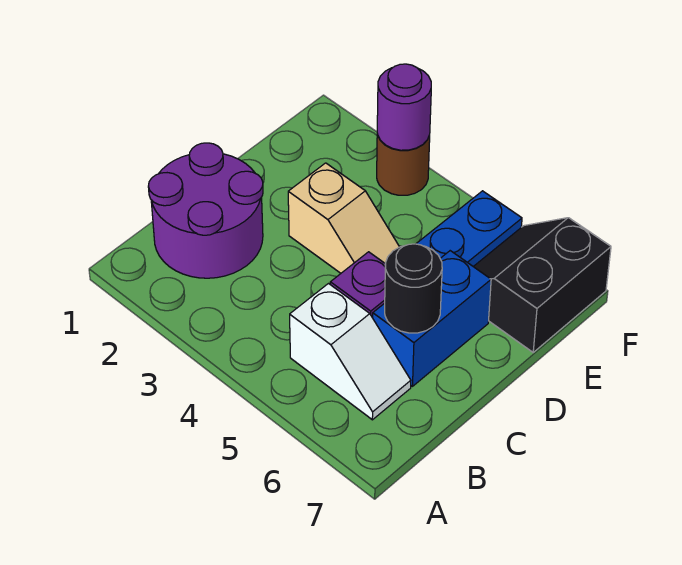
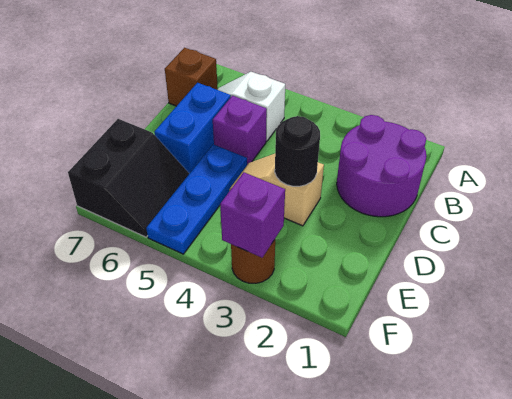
none -> brown brick B7 level 1
black round brick C6 level 2 -> black round brick D3 level 2
purple round brick F3 level 2 -> purple brick F3 level 2

